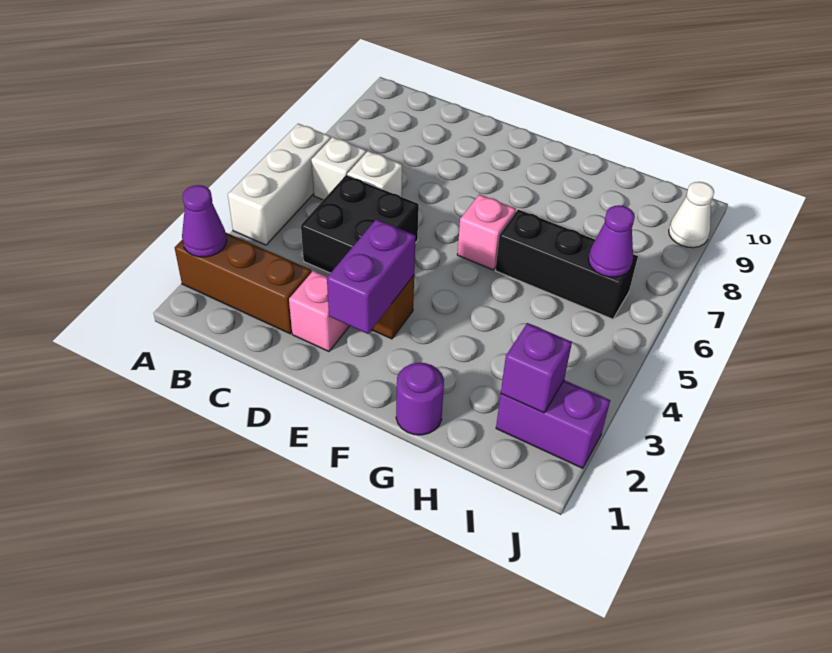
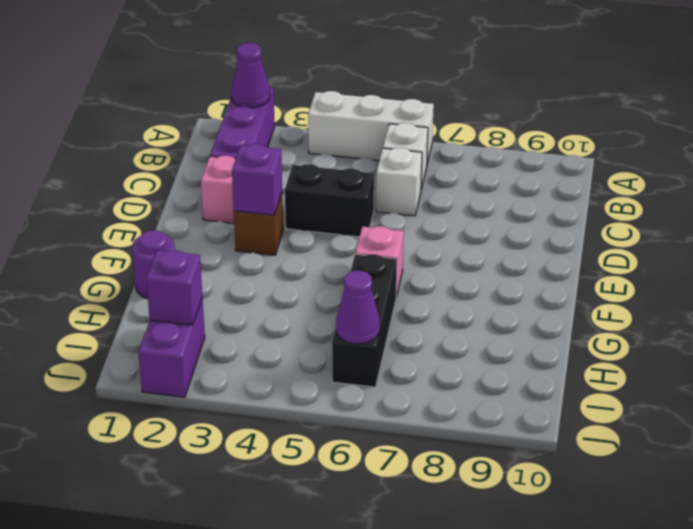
brown brick A2:C2 level 1 -> purple brick A2:C2 level 1
black brick C4:D5 level 1 -> black brick D4:D5 level 1
purple brick E2:E3 level 2 -> purple brick E3 level 2
white cone J9 level 1 -> none

